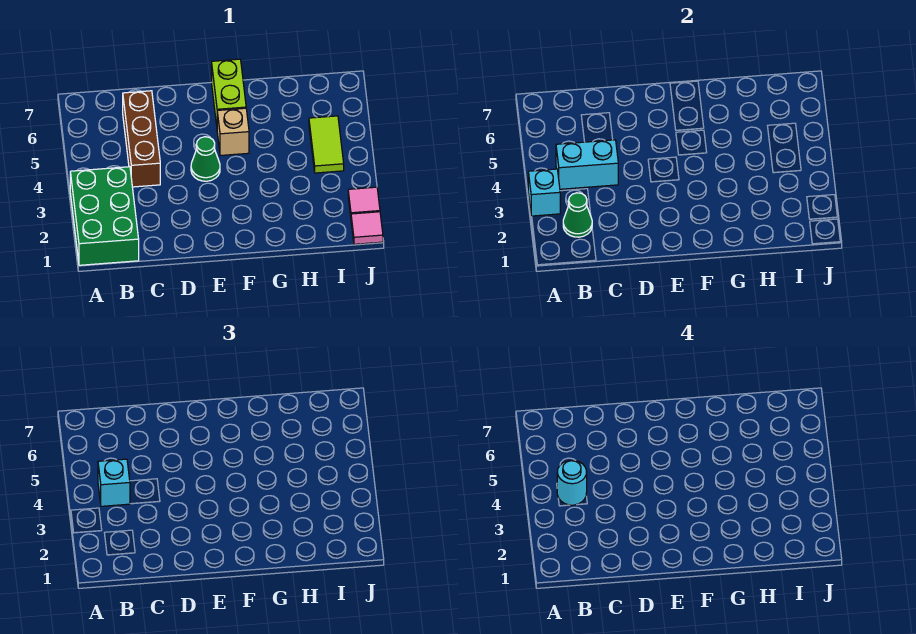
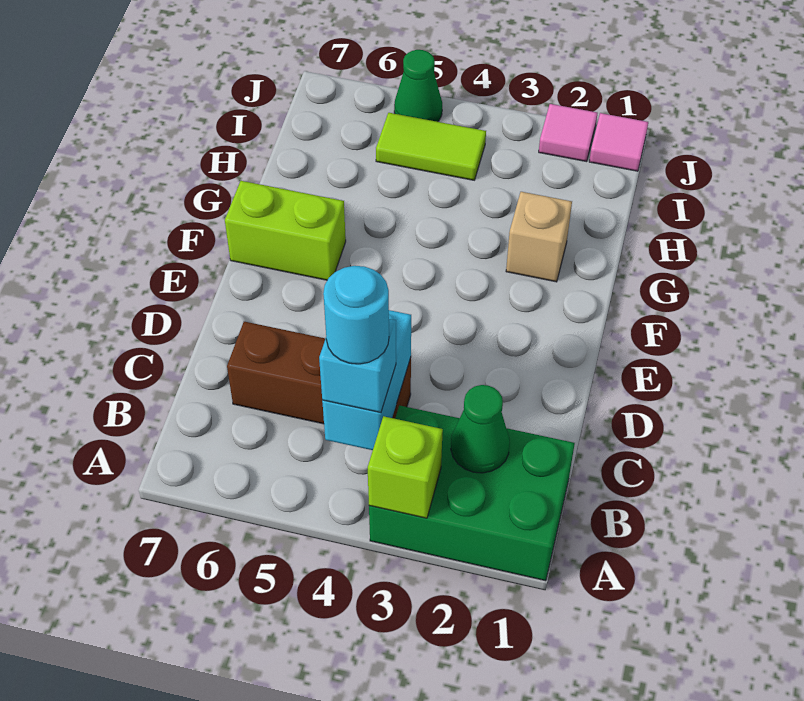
cyan brick A3 level 2 -> lime brick A3 level 2
green cone E4 level 1 -> green cone J5 level 1
tan brick F5 level 1 -> tan brick G2 level 1

